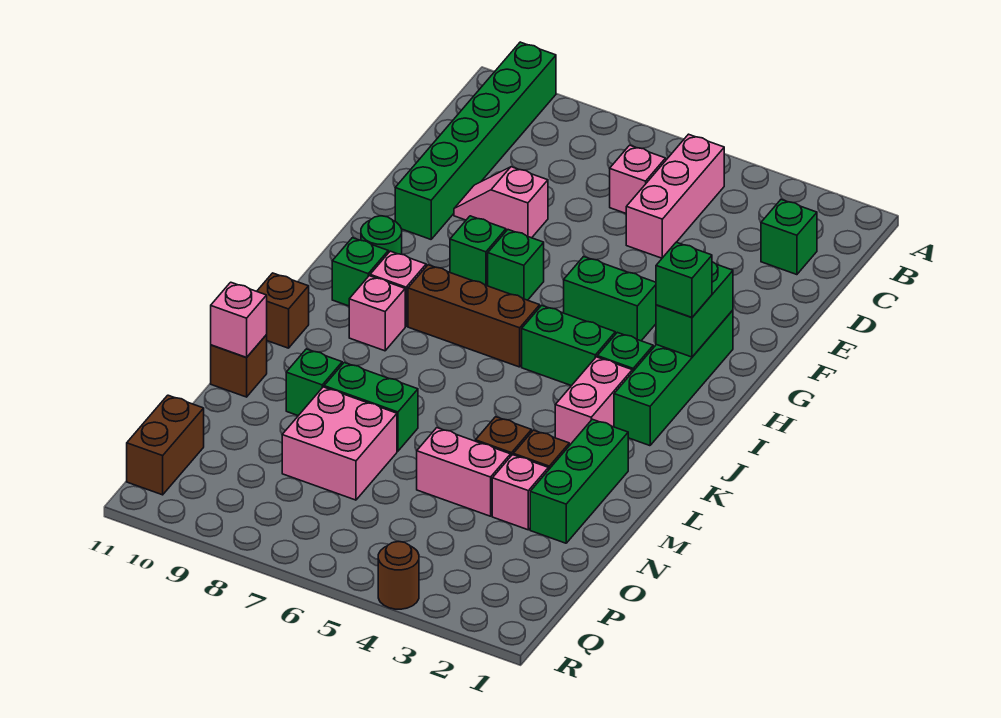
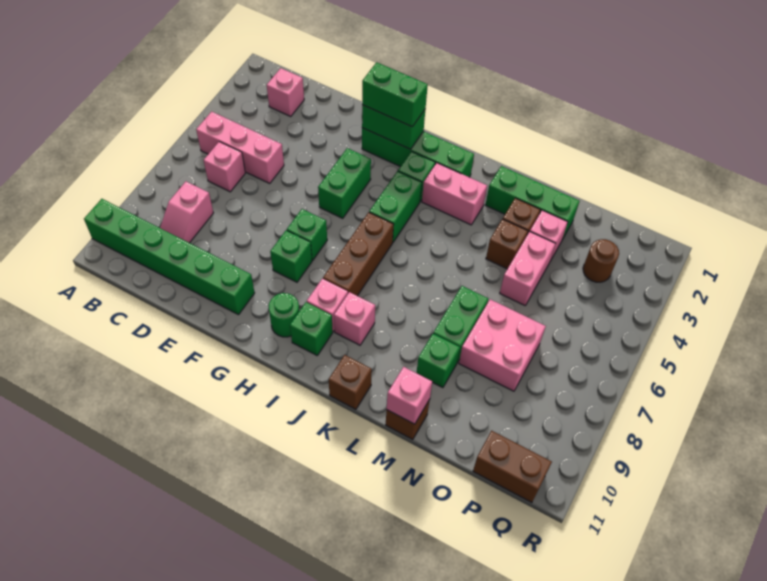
green brick C2 level 1 -> pink brick C2 level 1
pink slope E8:E9 level 1 top 8 -> pink slope C8:C9 level 1 top 8
green brick H2 level 3 -> green brick G2:H2 level 3
brown round brick R4 level 1 -> brown round brick P3 level 1

